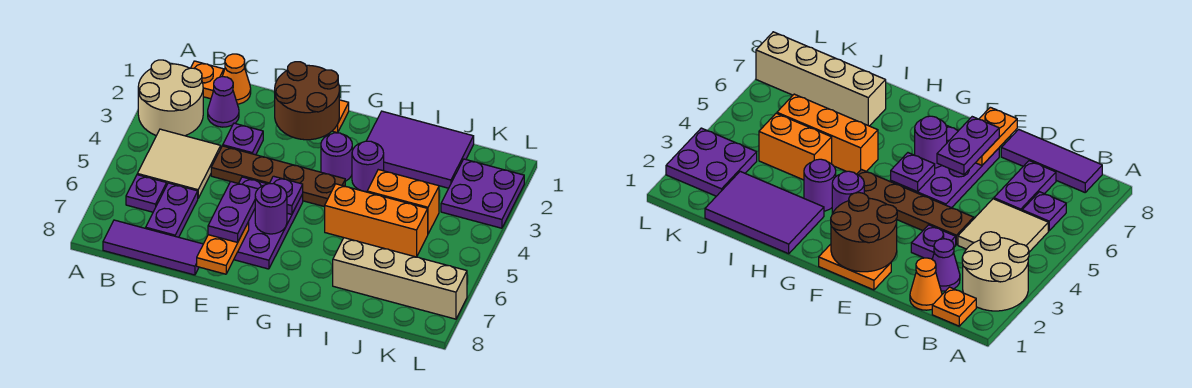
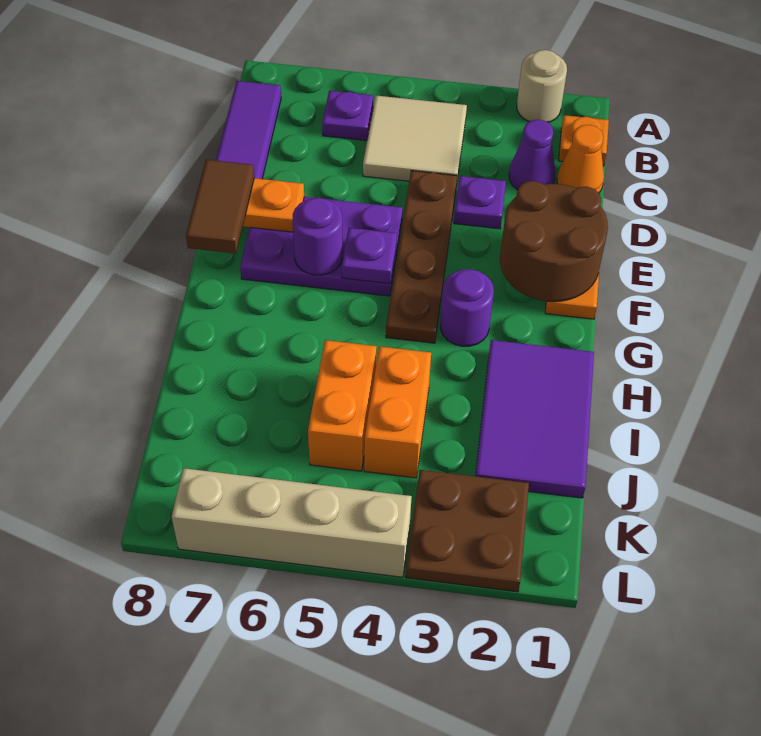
tan round brick A2:B3 level 1 -> tan round brick A2 level 1
purple plate C6:C7 level 1 -> none
purple plate E6:E7 level 3 -> none
none -> brown tile E8:F8 level 3
purple round brick H3 level 1 -> none
orange brick H5:J5 level 1 -> orange brick I5:J5 level 1
tan brick I7:L7 level 1 -> tan brick L4:L7 level 1
purple plate K2:L3 level 1 -> brown plate K2:L3 level 1

